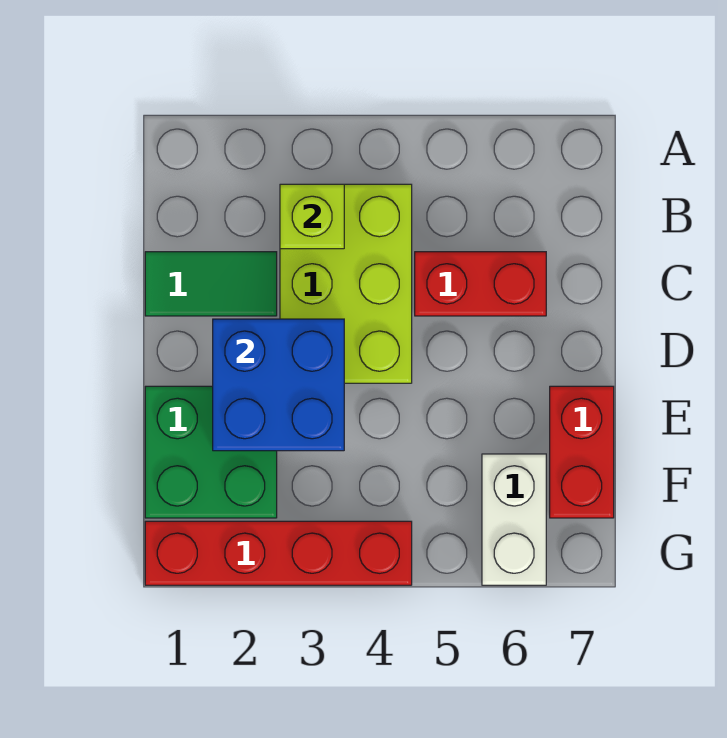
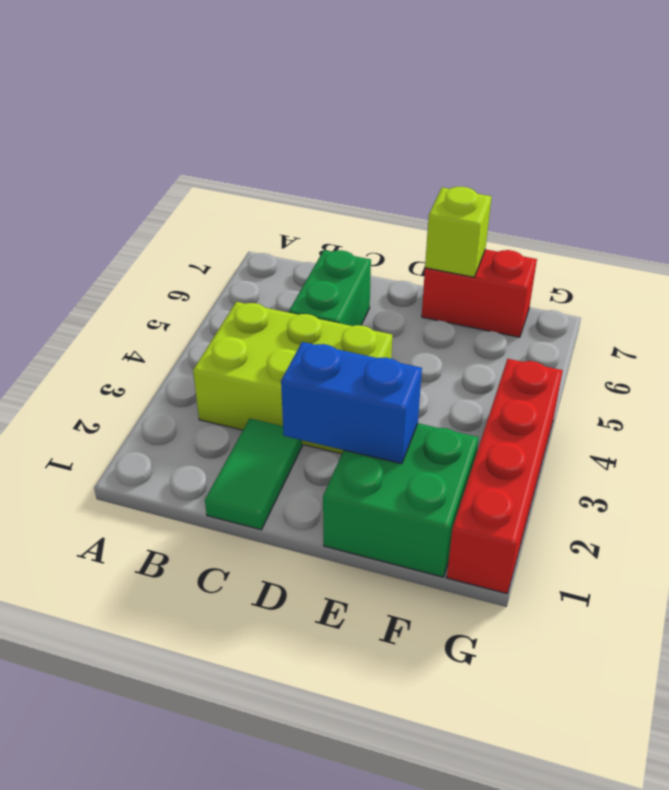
lime brick B3 level 2 -> lime brick E7 level 2
red brick C5:C6 level 1 -> green brick C5:C6 level 1
blue brick D2:E3 level 2 -> blue brick D2:E2 level 2
white brick F6:G6 level 1 -> none

